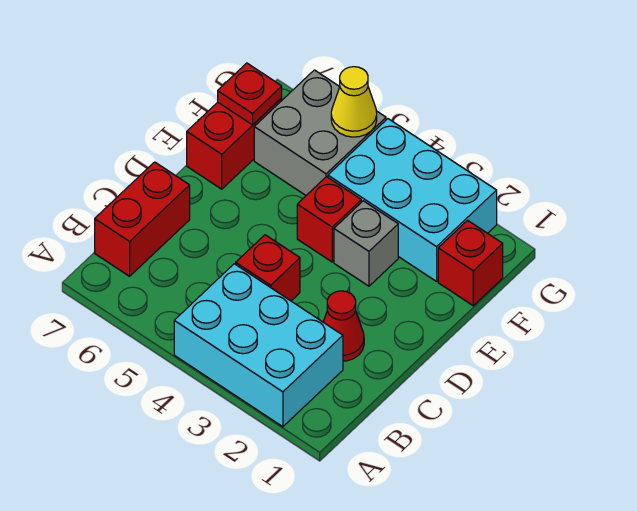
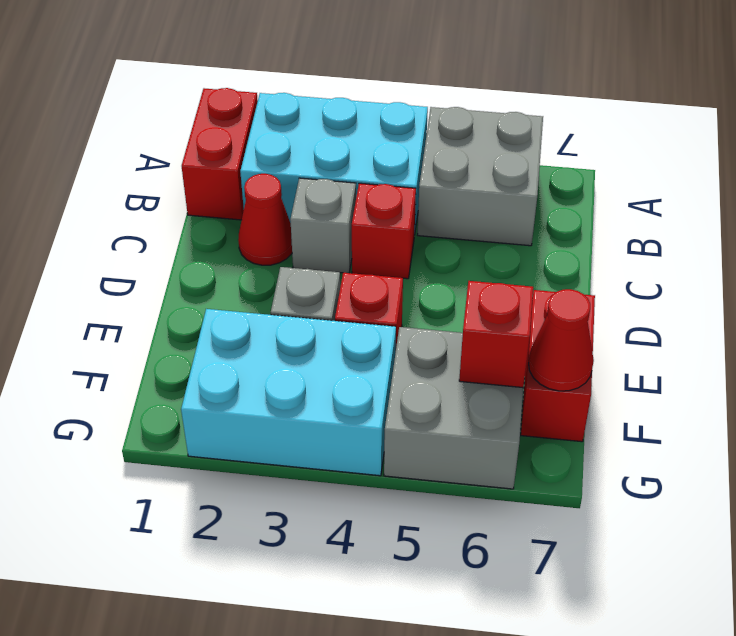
none -> grey brick A5:B6 level 1
red brick B7:C7 level 1 -> red brick A1:B1 level 1
none -> grey brick C3 level 1
red brick F1 level 1 -> red brick F6 level 2
red plate F7 level 2 -> red cone F7 level 2
yellow cone G5 level 2 -> none

